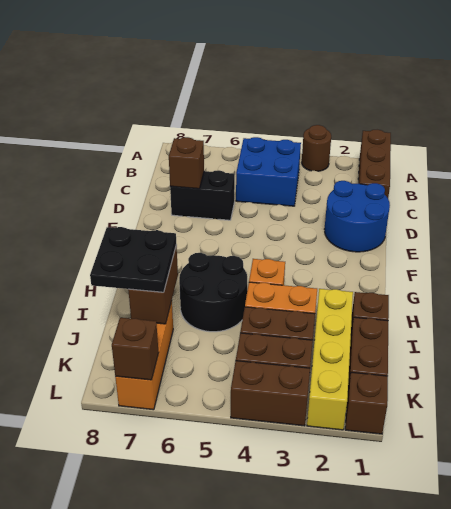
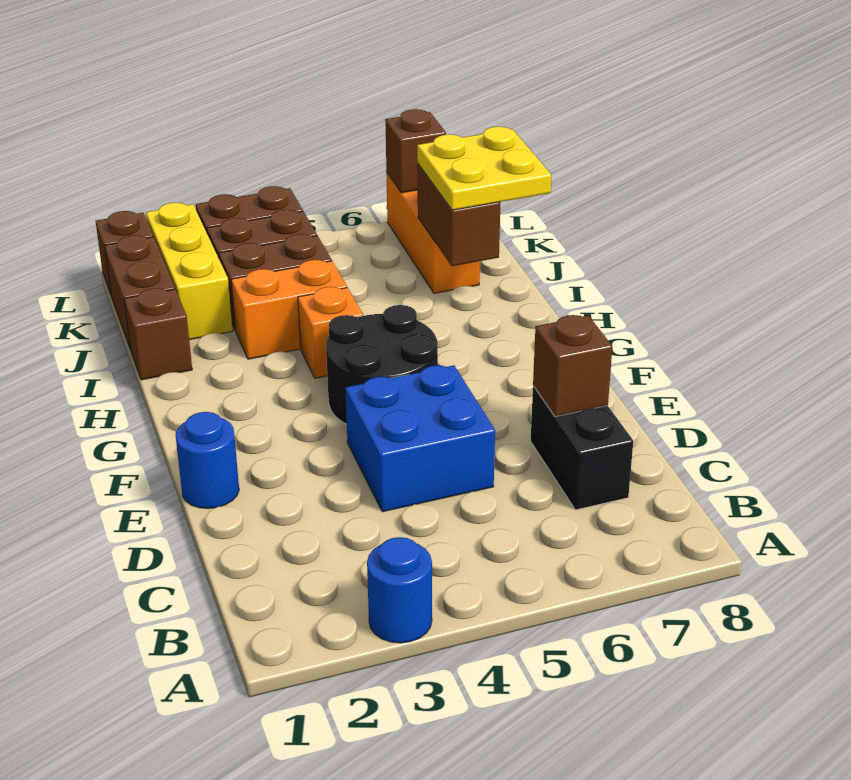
brown brick A1:C1 level 1 -> none
brown round brick A3 level 1 -> blue round brick A3 level 1
blue brick B4:C5 level 1 -> blue brick D4:E5 level 1
blue round brick D1:E2 level 1 -> blue round brick E1 level 1
black brick D6:D7 level 1 -> black brick C7:D7 level 1
black round brick H5:I6 level 1 -> black round brick F4:G5 level 1
yellow brick I2:L2 level 1 -> yellow brick J2:L2 level 1
black plate I7:J8 level 3 -> yellow plate I7:J8 level 3

